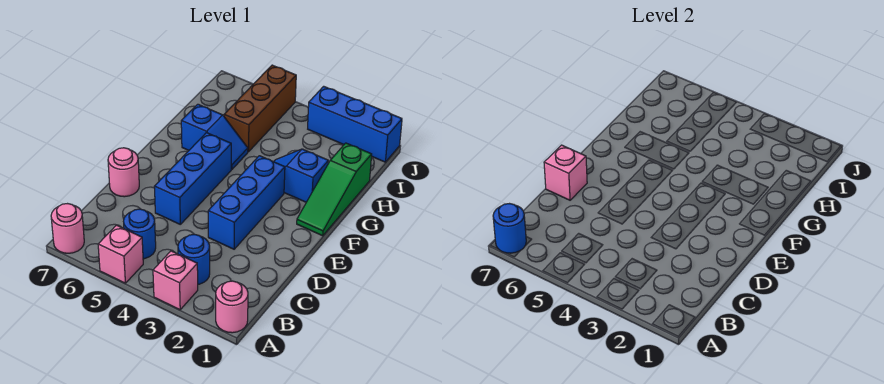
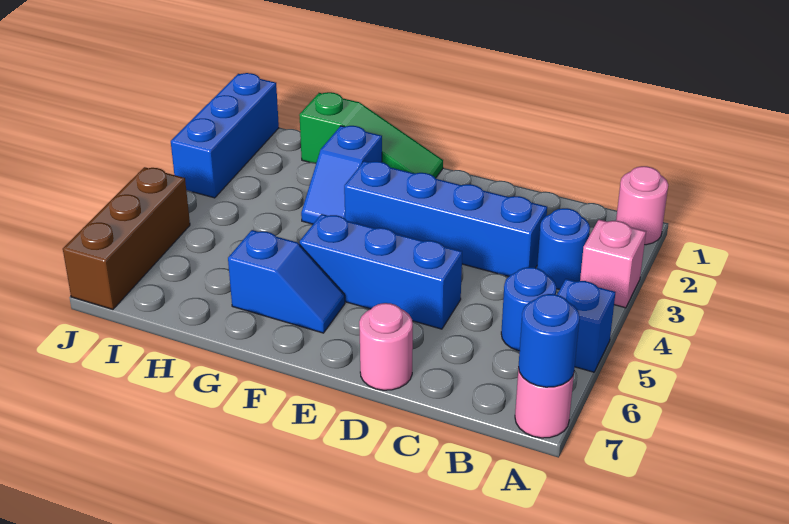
pink brick A5 level 1 -> blue brick A5 level 1
blue brick D3:F3 level 1 -> blue brick C3:F3 level 1
pink brick D7 level 2 -> none
blue slope G5:G6 level 1 top 6 -> blue slope F6:G6 level 1 top G
brown brick H5:J5 level 1 -> brown brick J5:J7 level 1

